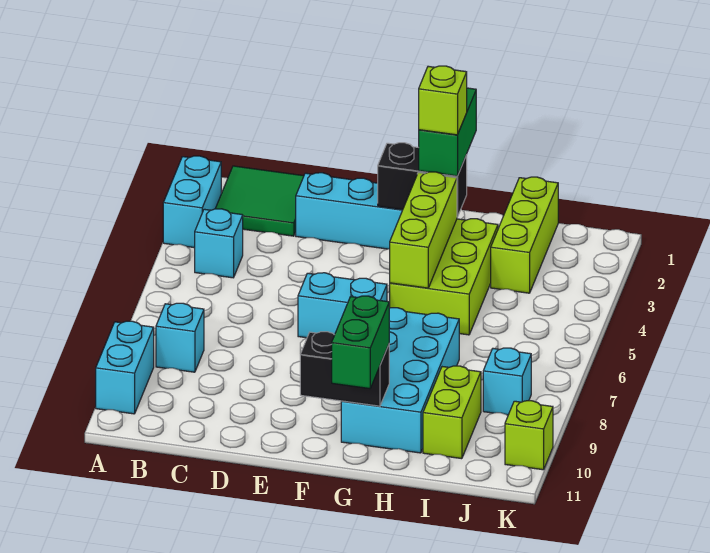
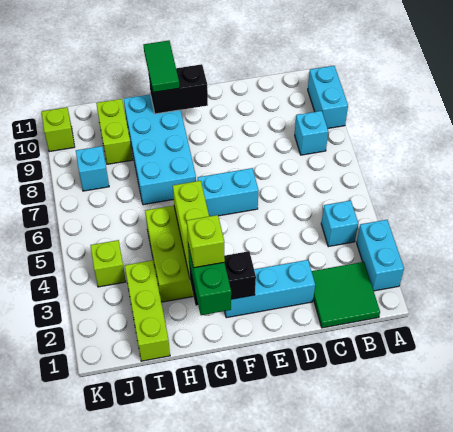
green brick G10:G11 level 3 -> green tile G10:G11 level 3
none -> lime brick J4 level 1

